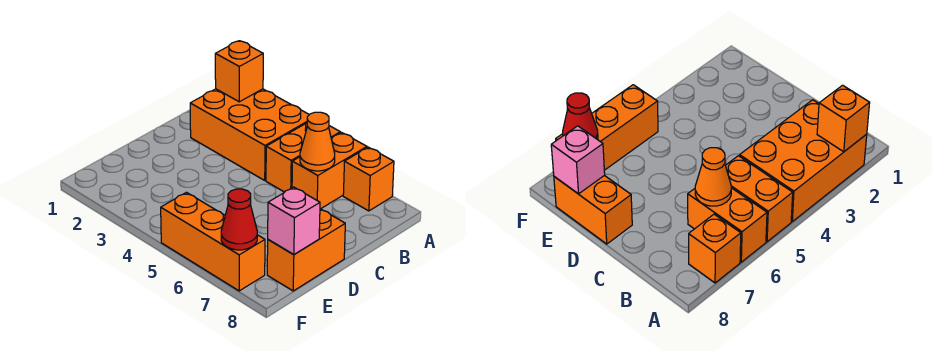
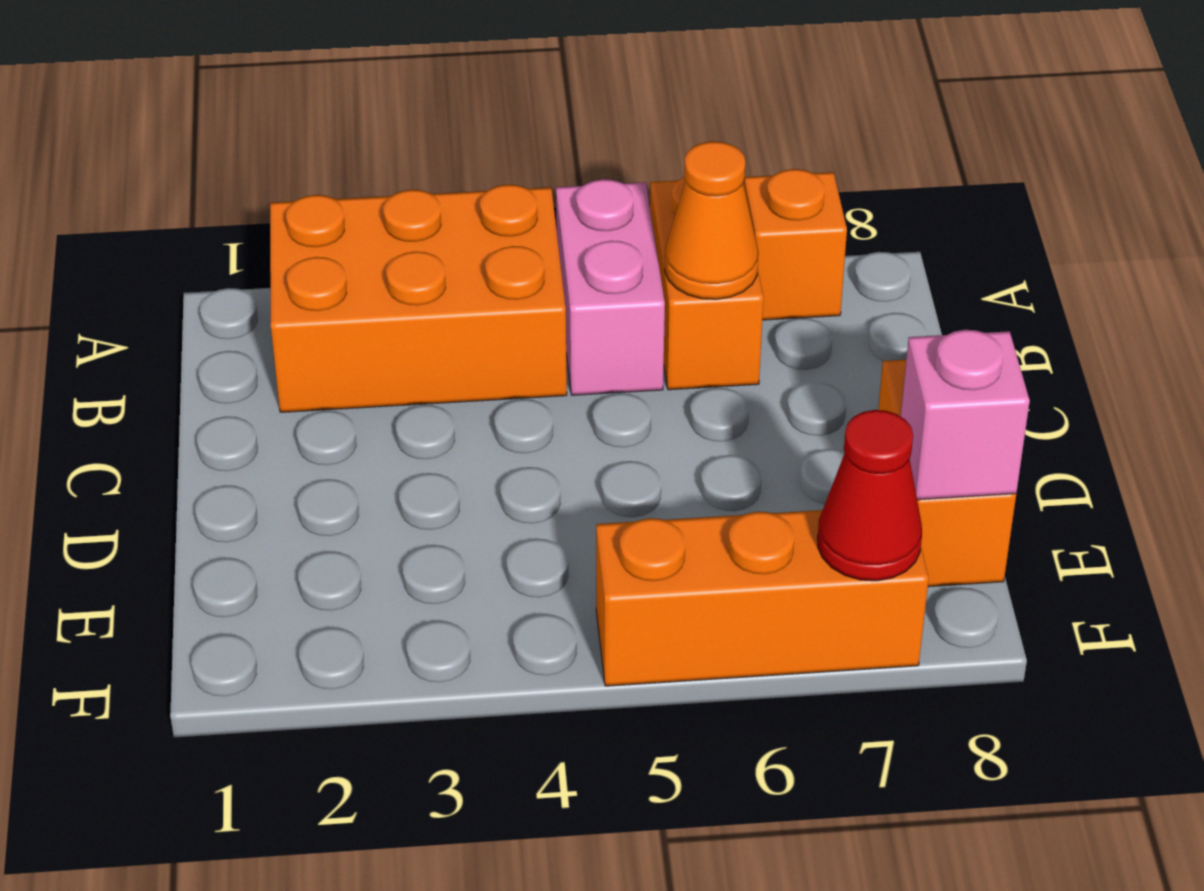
orange brick A2 level 2 -> none
orange brick A5:B5 level 1 -> pink brick A5:B5 level 1

